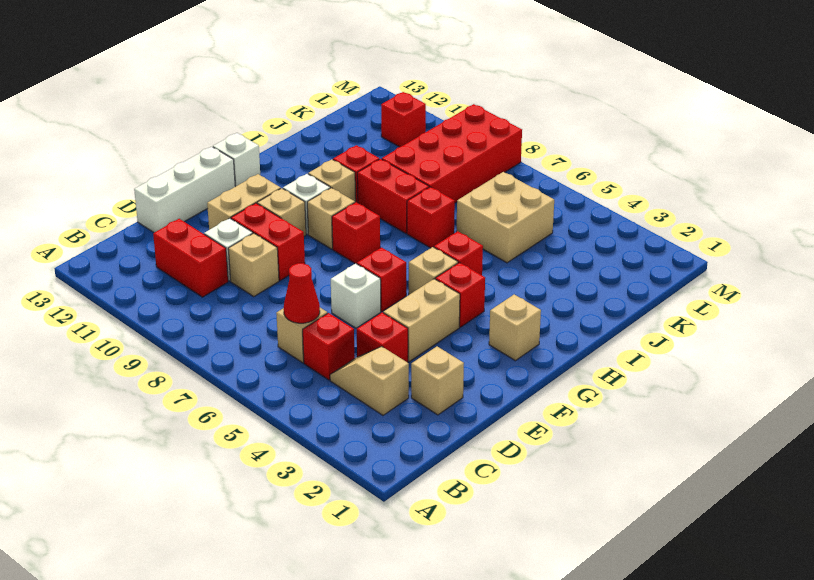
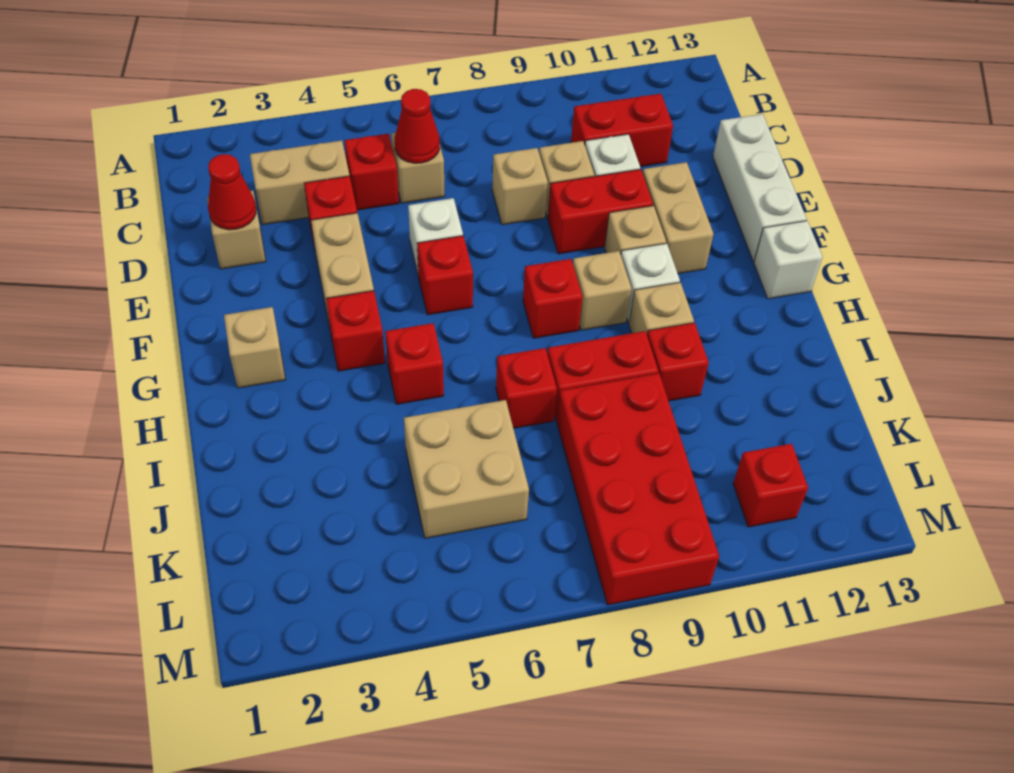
tan slope C3:C4 level 1 top 3 -> tan brick C3:C4 level 1
none -> red cone D2 level 2
tan brick G5 level 1 -> tan brick D8 level 1

